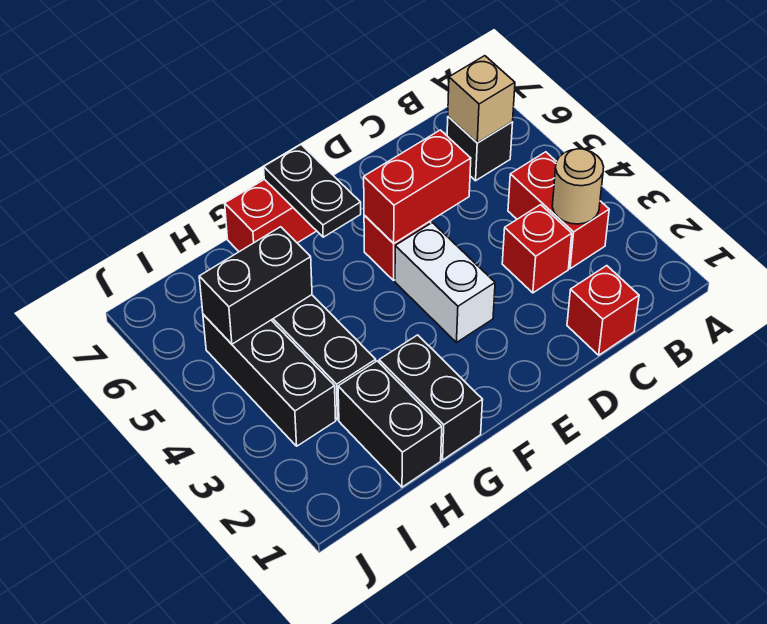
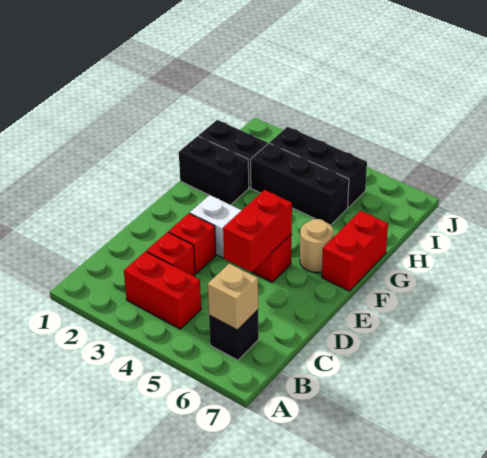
tan round brick B3 level 2 -> tan round brick F6 level 1
red brick C1 level 1 -> red brick D3 level 1
black plate F6:F7 level 2 -> none
black brick H5:I5 level 2 -> none

